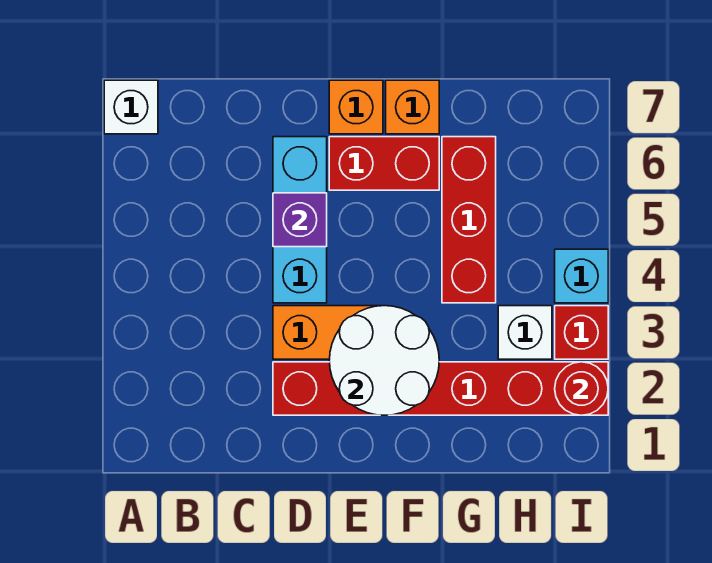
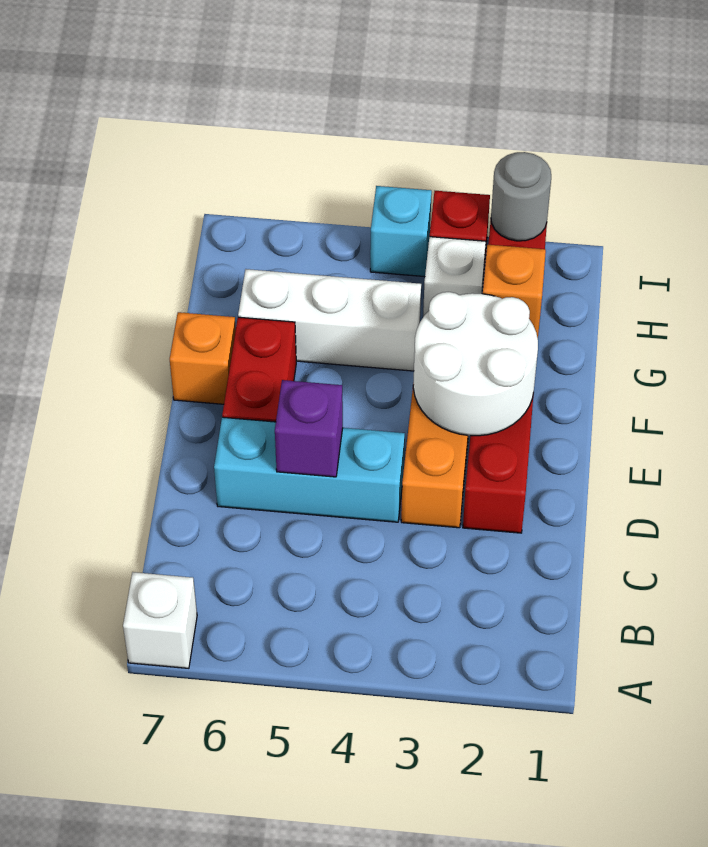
orange brick E7 level 1 -> orange brick G2 level 2
red brick G4:G6 level 1 -> white brick G4:G6 level 1
red round brick I2 level 2 -> grey round brick I2 level 2

